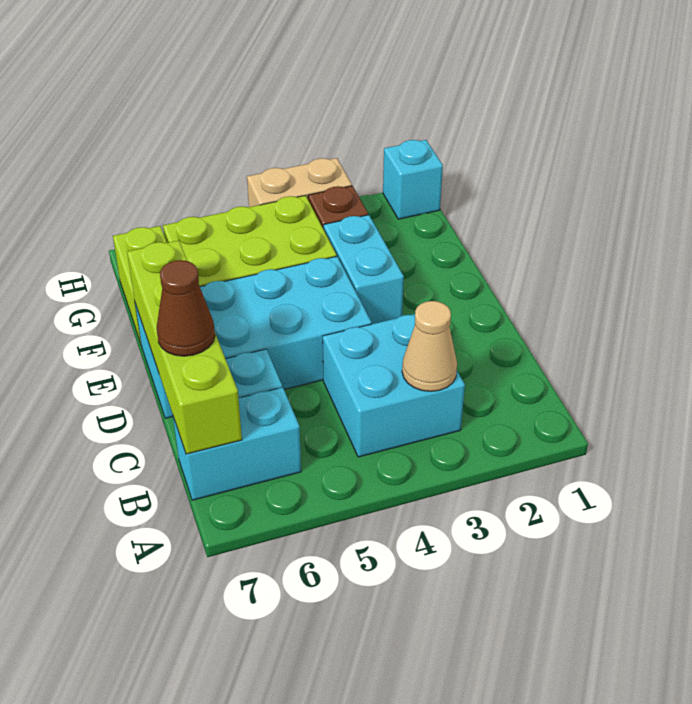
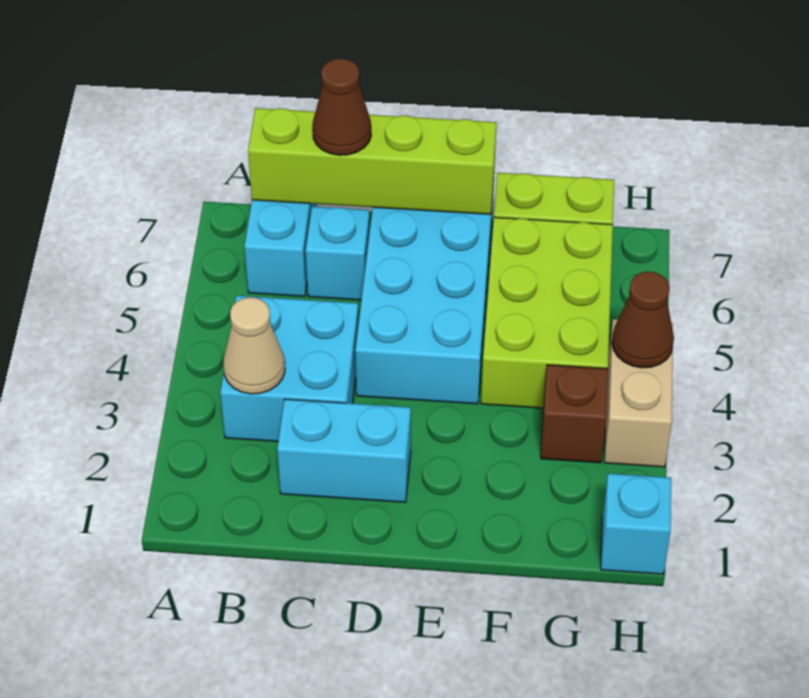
cyan brick E3:F3 level 1 -> cyan brick C2:D2 level 1
none -> brown cone H4 level 2

